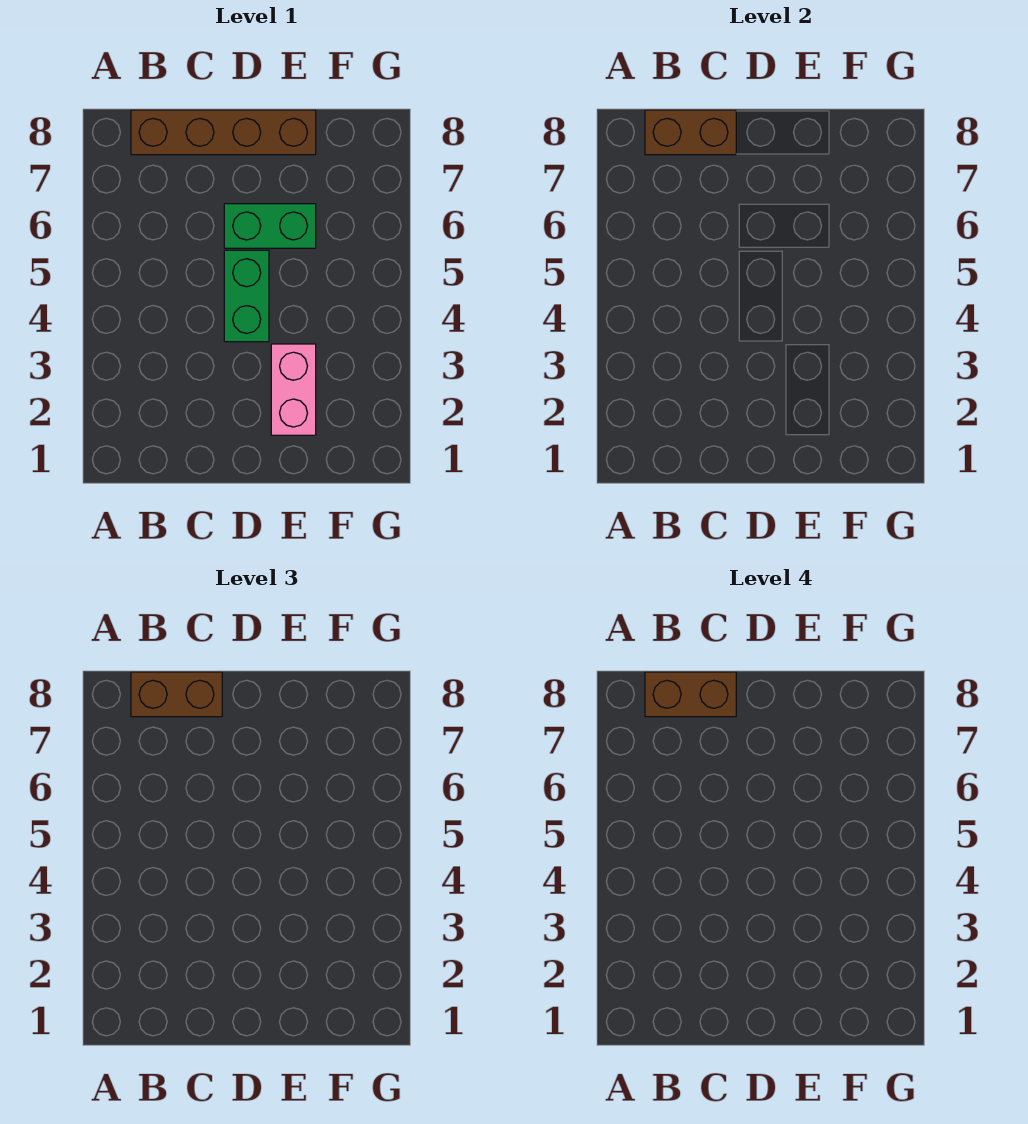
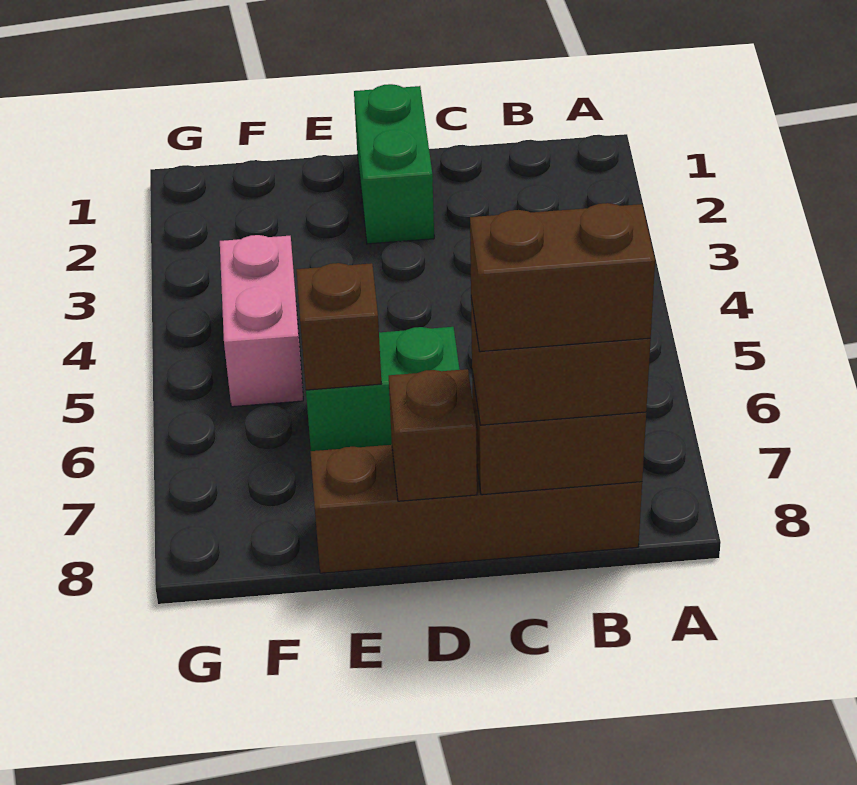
green brick D4:D5 level 1 -> green brick D1:D2 level 1
none -> brown brick D8 level 2
pink brick E2:E3 level 1 -> pink brick F4:F5 level 1
none -> brown brick E6 level 2

